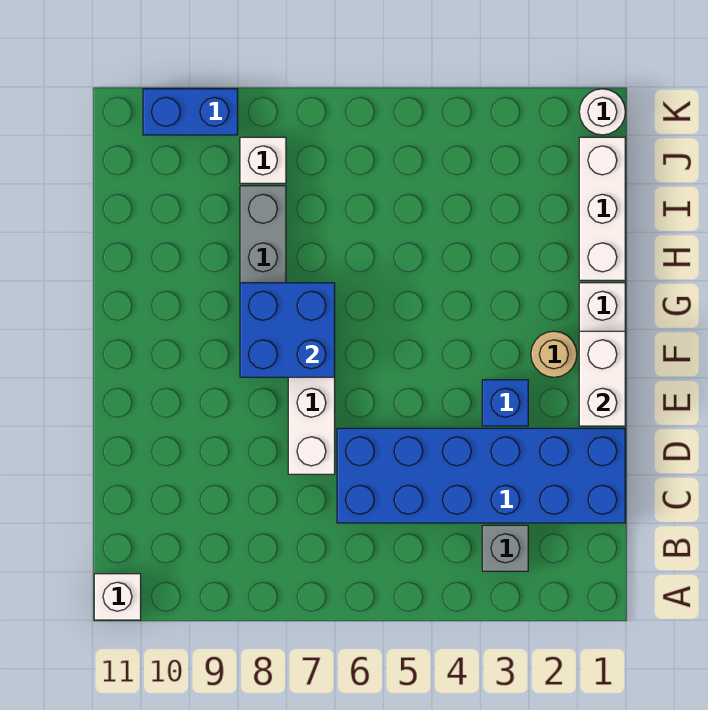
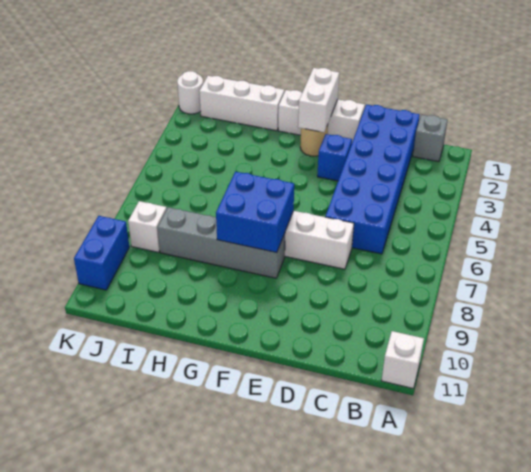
grey brick B3 level 1 -> grey brick B1 level 1
white brick E1:F1 level 2 -> white brick F1:F2 level 2

